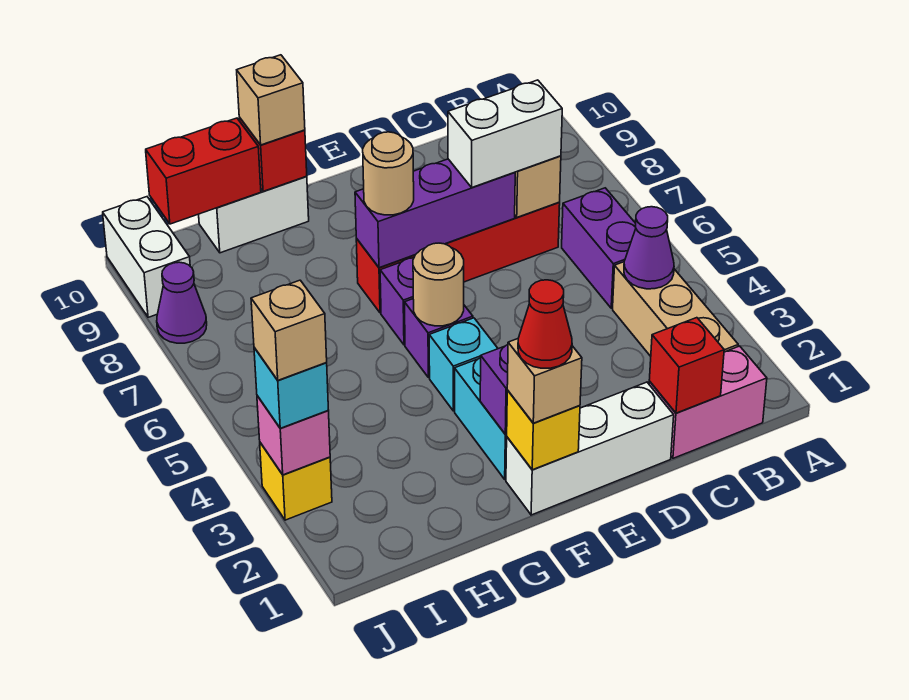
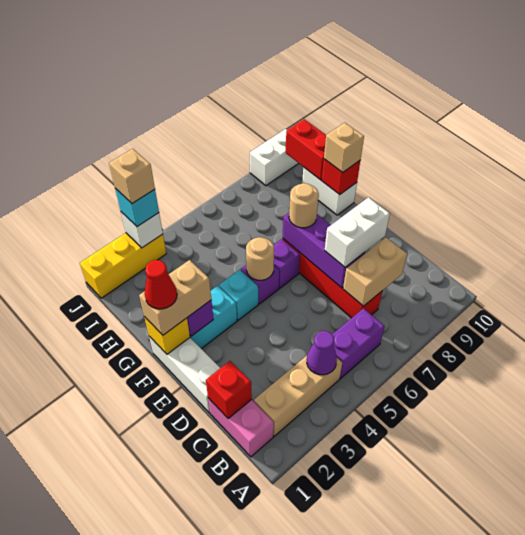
white brick C7:D7 level 3 -> white brick D7:D8 level 3
tan brick F1 level 3 -> tan brick F1:F2 level 3
yellow brick J3 level 1 -> yellow brick J1:J3 level 1
pink brick J3 level 2 -> white brick J3 level 2
purple cone J8 level 1 -> none

